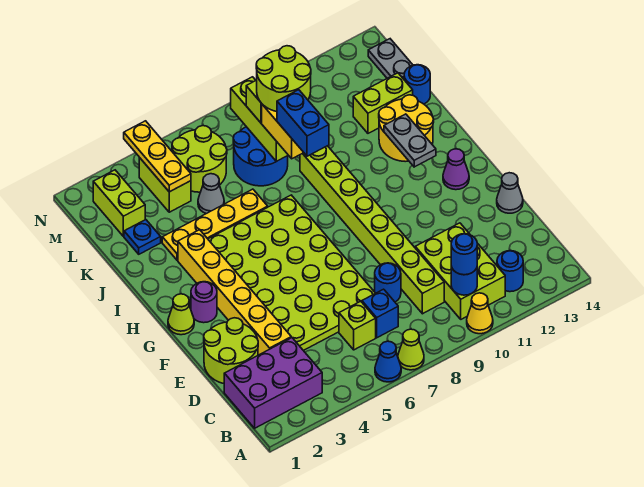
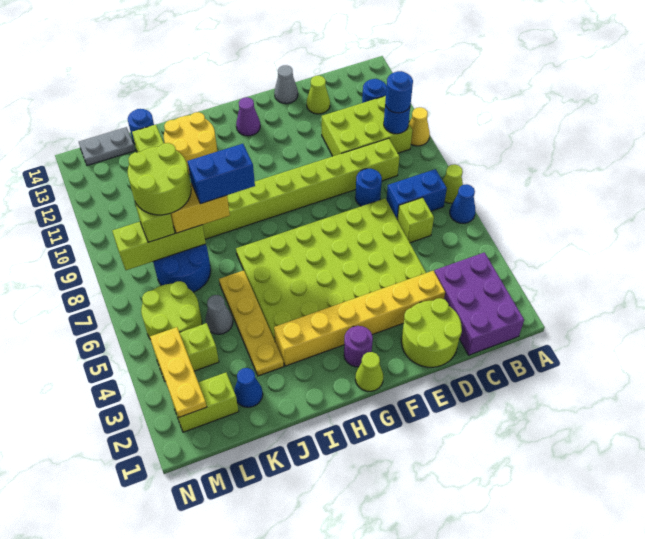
blue brick C7 level 1 -> blue brick B7:C7 level 1
none -> lime cone D13 level 1
grey plate H12:I12 level 2 -> none
blue plate K2 level 1 -> blue cone K2 level 1
yellow plate L4:N4 level 2 -> yellow plate M2:M4 level 2

